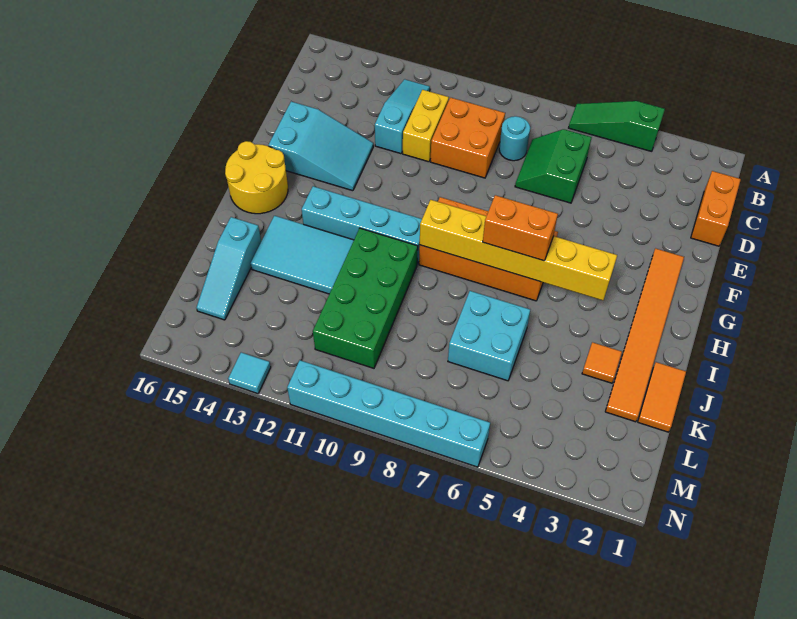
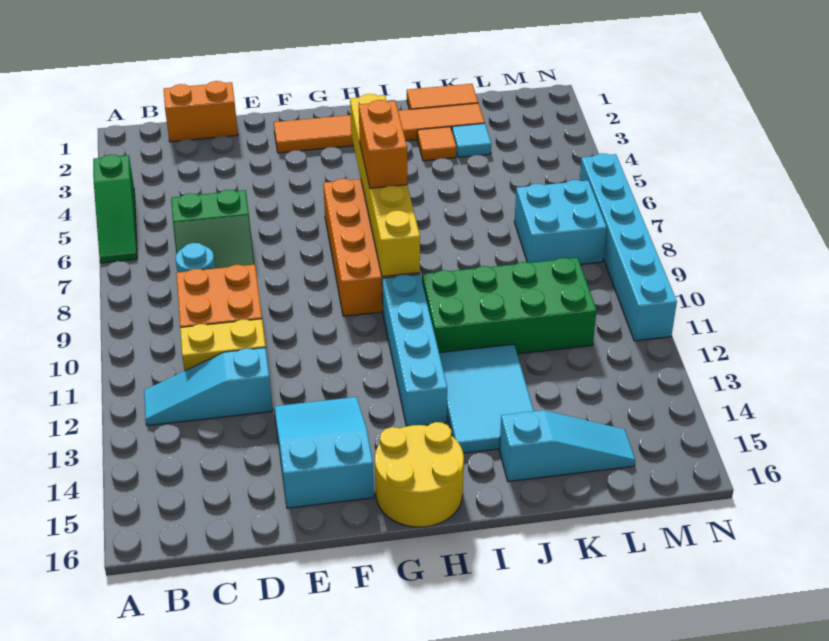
cyan brick J6:K7 level 1 -> cyan brick L7:M8 level 1
cyan tile N13 level 1 -> cyan tile K3 level 1

